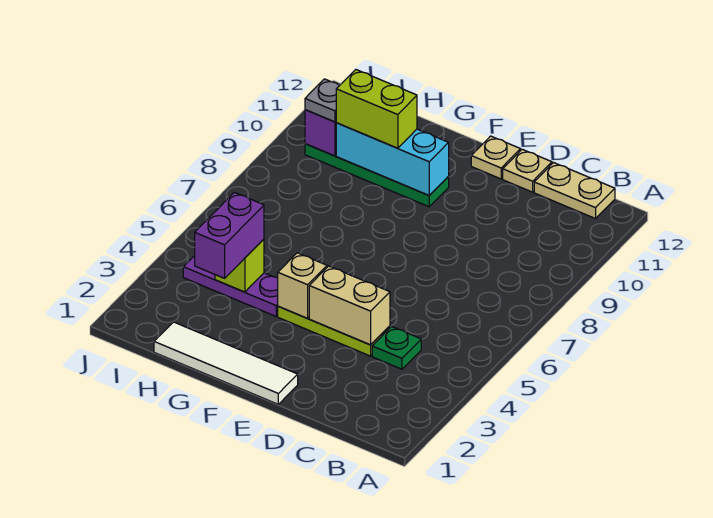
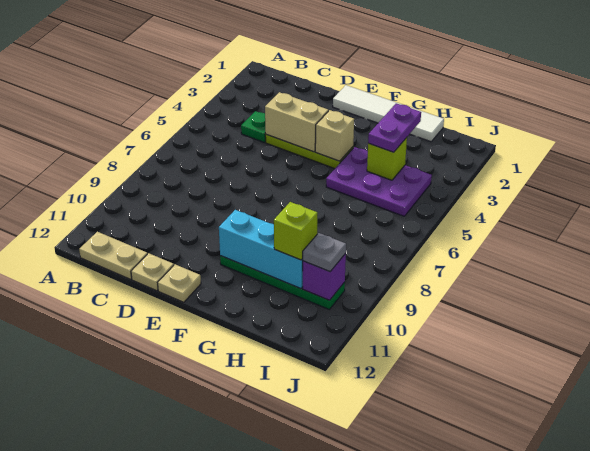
purple plate G4:I4 level 1 -> purple plate G4:I5 level 1
lime brick G10:H10 level 3 -> lime brick H10 level 3
purple brick H3:H4 level 3 -> purple plate H3:H4 level 3

